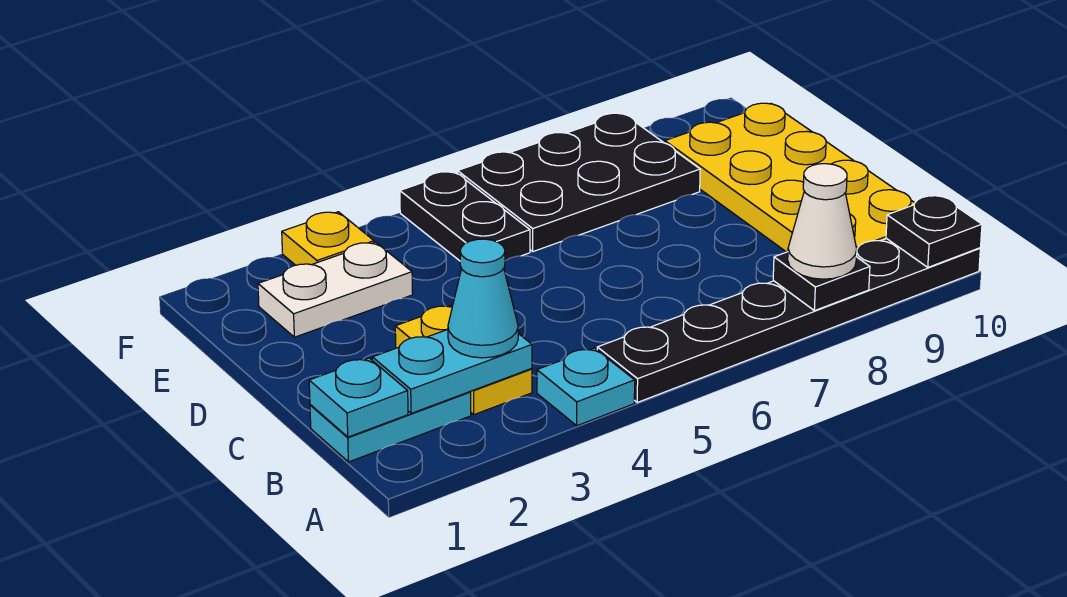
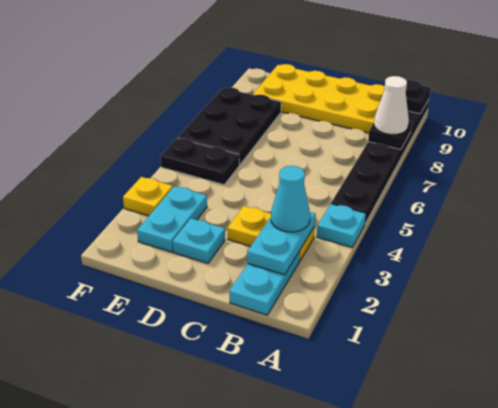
cyan plate B1 level 2 -> cyan plate D2 level 1
white plate E2:E3 level 1 -> cyan plate E2:E3 level 1

